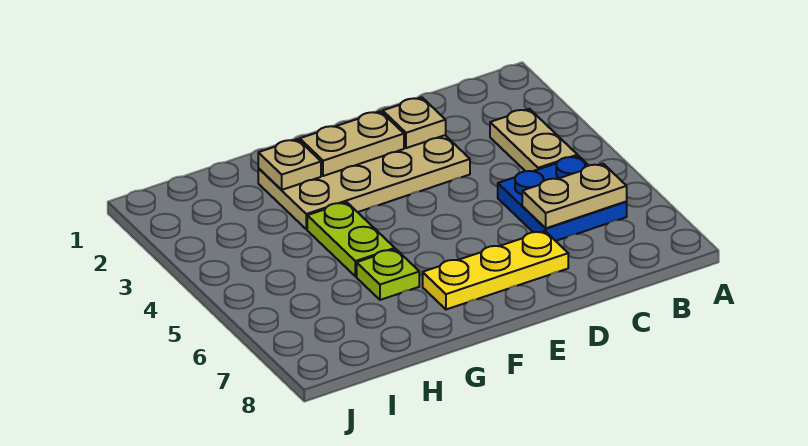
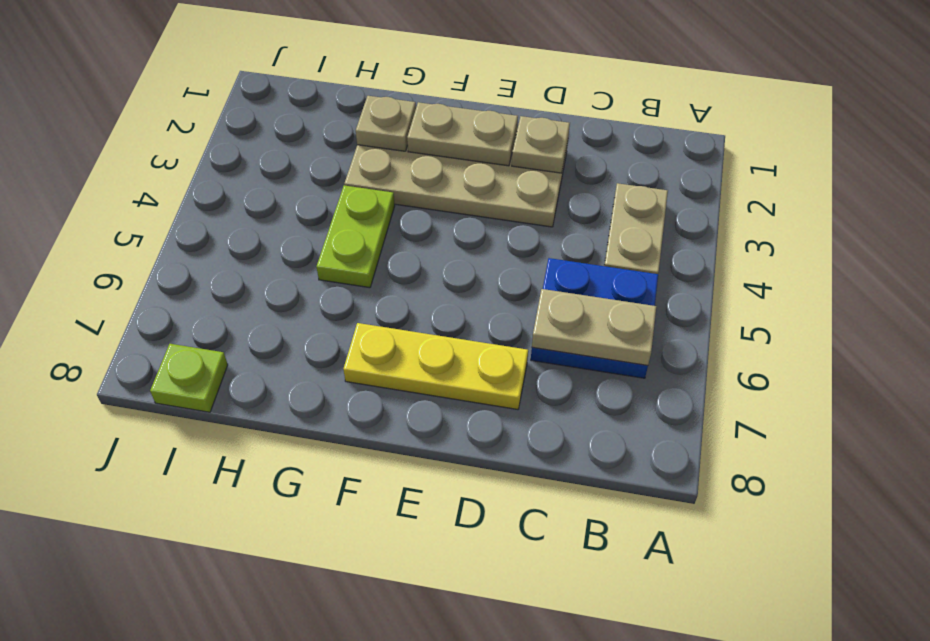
lime plate G6 level 1 -> lime plate I8 level 1

